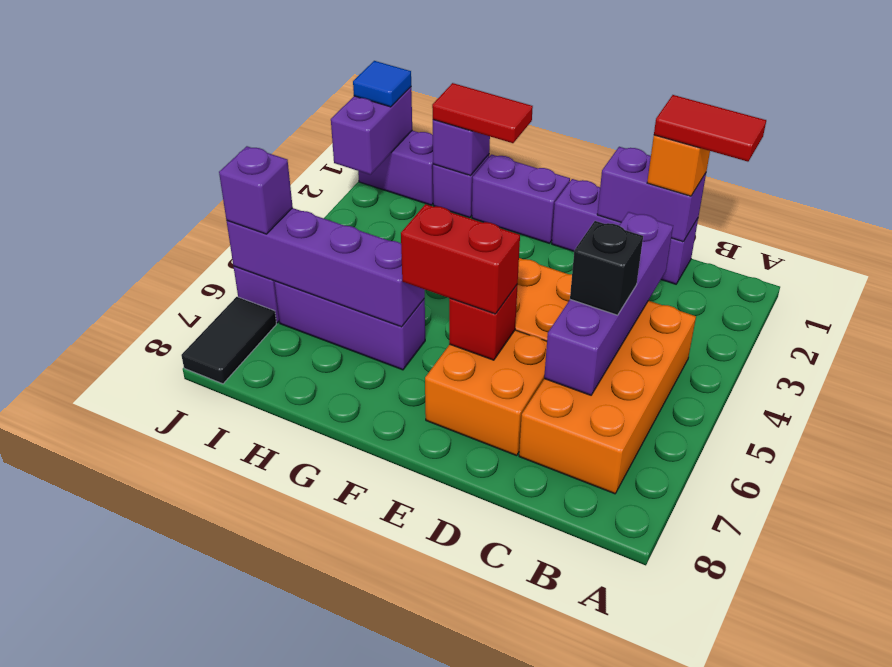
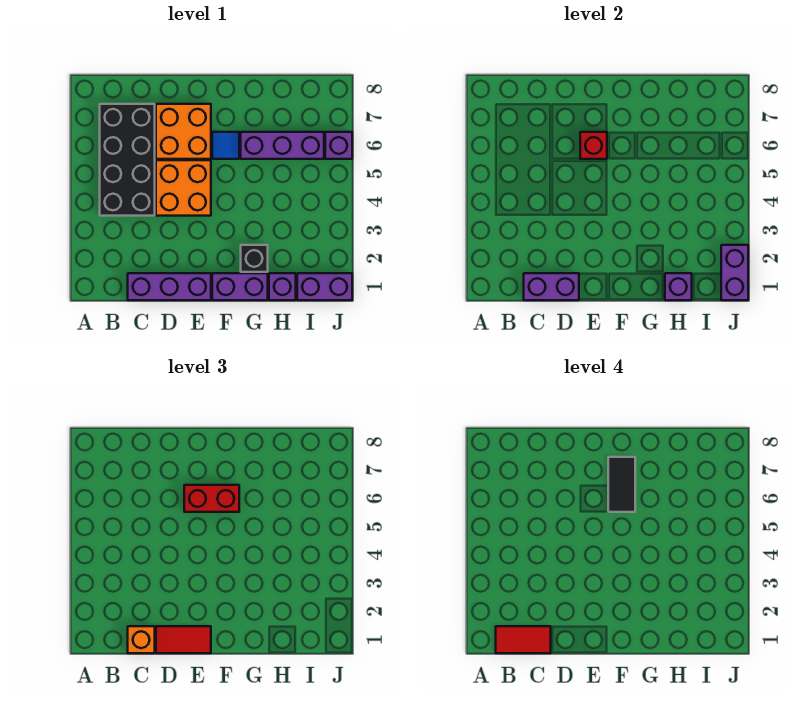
orange brick B4:C7 level 1 -> black brick B4:C7 level 1
purple brick C3:C6 level 2 -> none
black brick C5 level 3 -> black brick G2 level 1
red tile G1:H1 level 3 -> red tile D1:E1 level 3
purple brick G6:J6 level 2 -> none
blue tile J1 level 3 -> blue tile F6 level 1
purple brick J6 level 3 -> none
black tile J7:J8 level 1 -> black tile F6:F7 level 4

